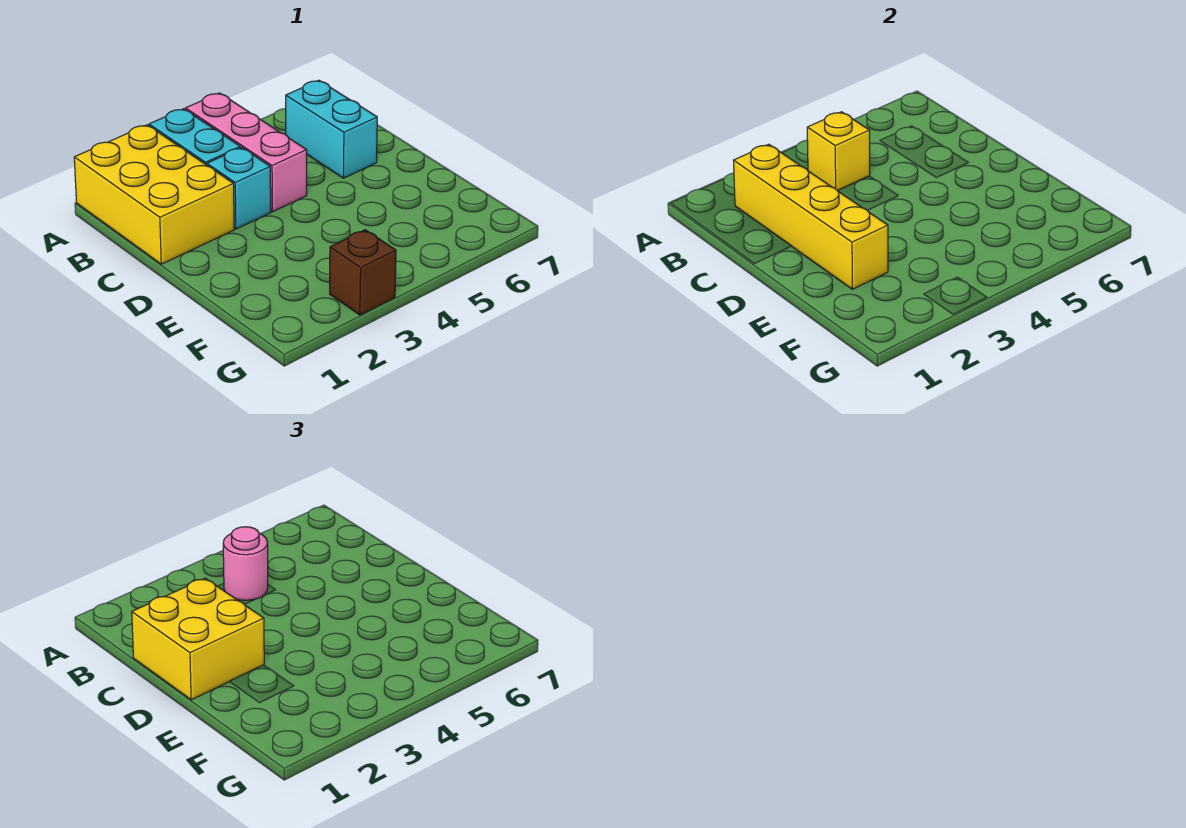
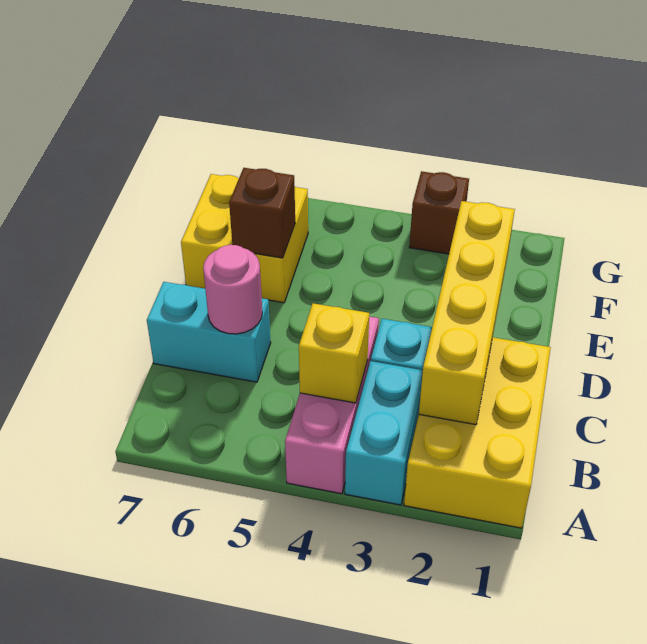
pink round brick B4 level 3 -> pink round brick C6 level 2
cyan brick B6:C6 level 1 -> cyan brick C6:C7 level 1
yellow brick C1:D2 level 3 -> yellow brick E6:F7 level 1
none -> brown brick E6 level 2

